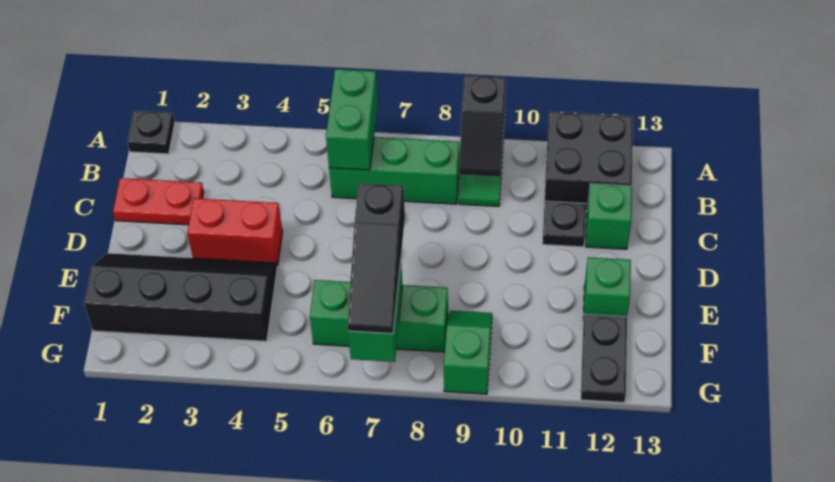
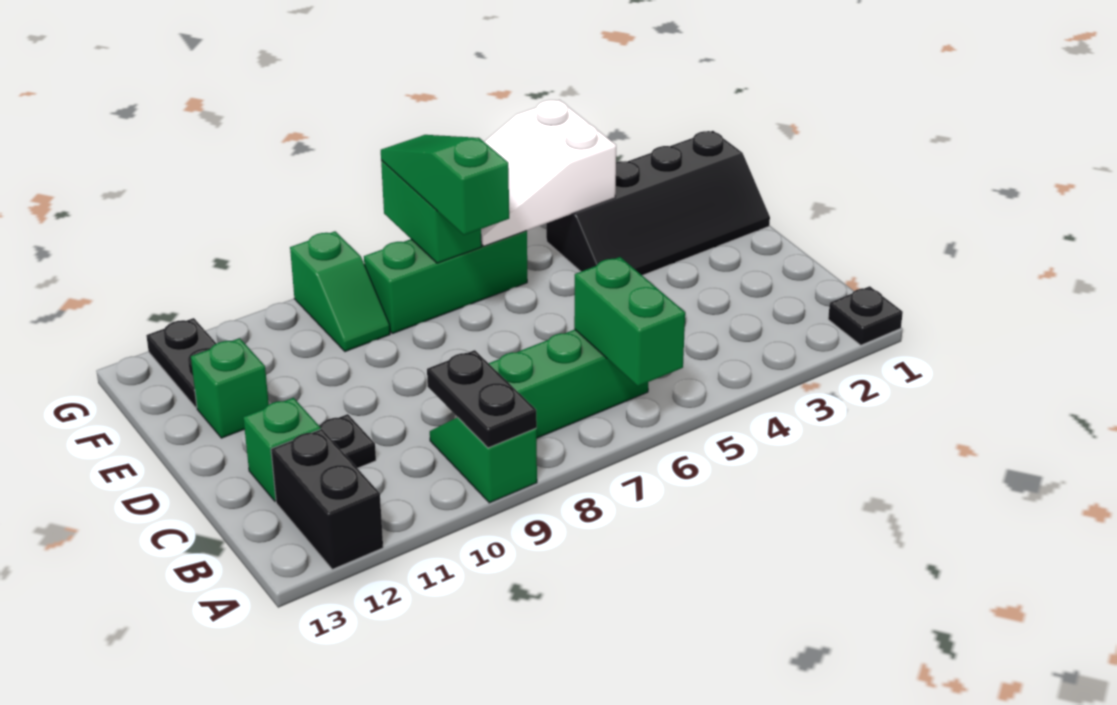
black slope A9:B9 level 2 top A -> black plate A9:B9 level 2
black brick A11:B12 level 1 -> black brick A12:B12 level 1
red plate C1:C2 level 1 -> none
red brick D3:D4 level 1 -> none
black slope E7:G7 level 3 top E -> green slope E7:G7 level 3 top E
none -> white slope F4:G6 level 2 top 4

